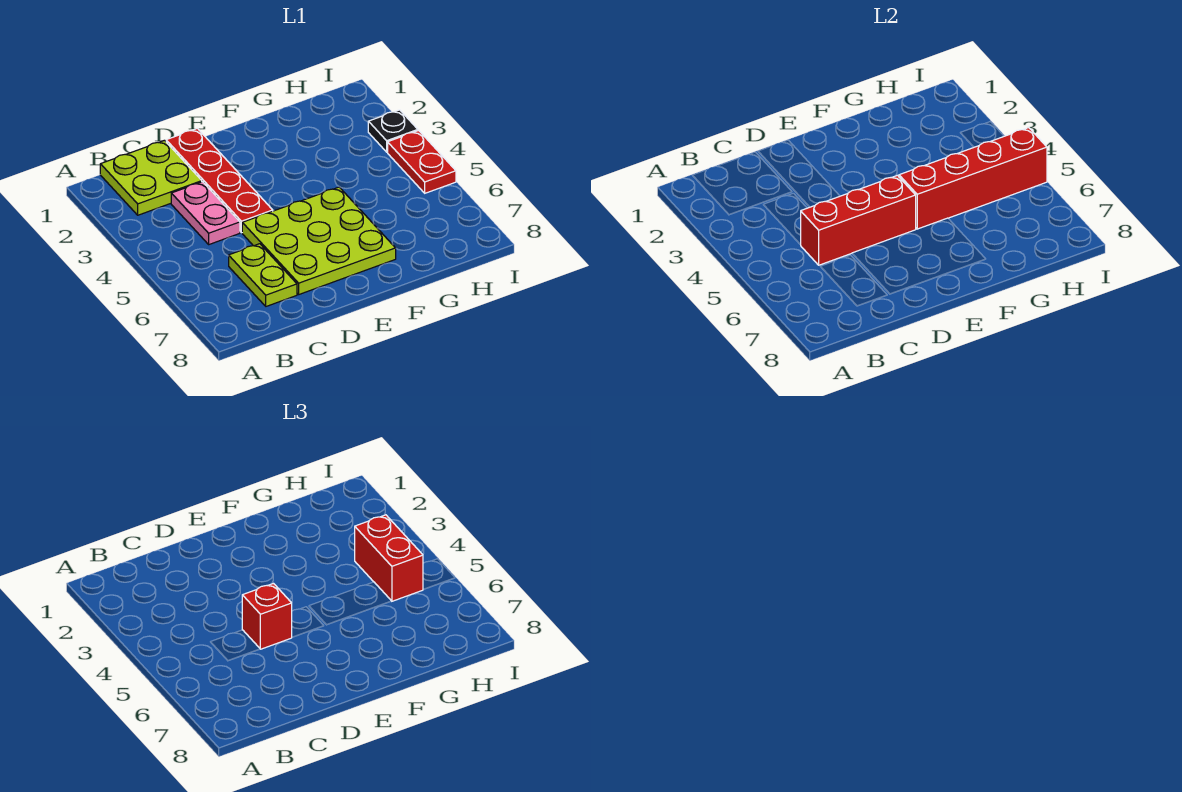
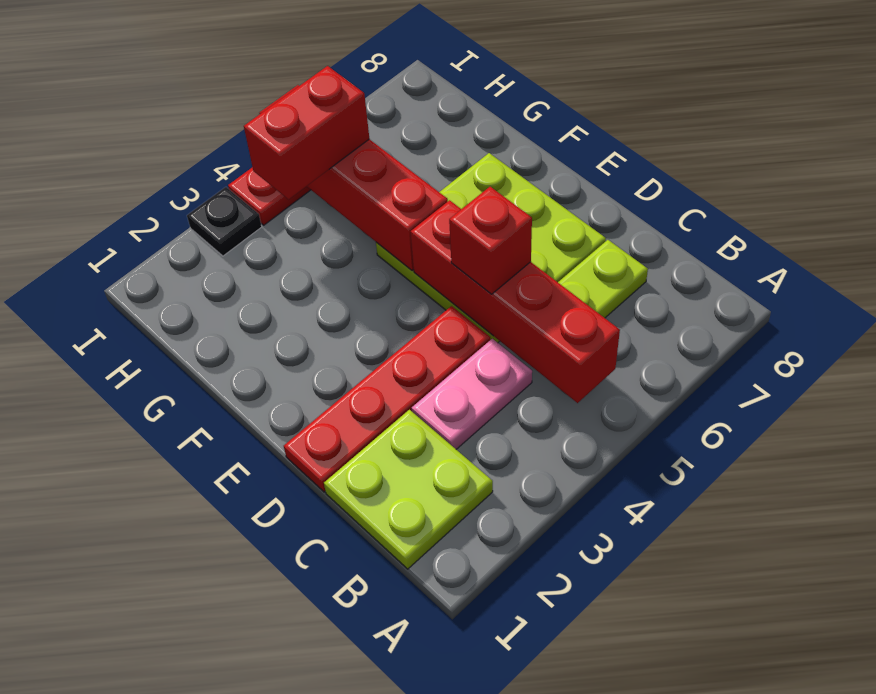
red brick C5:E5 level 2 -> red brick B5:E5 level 2

